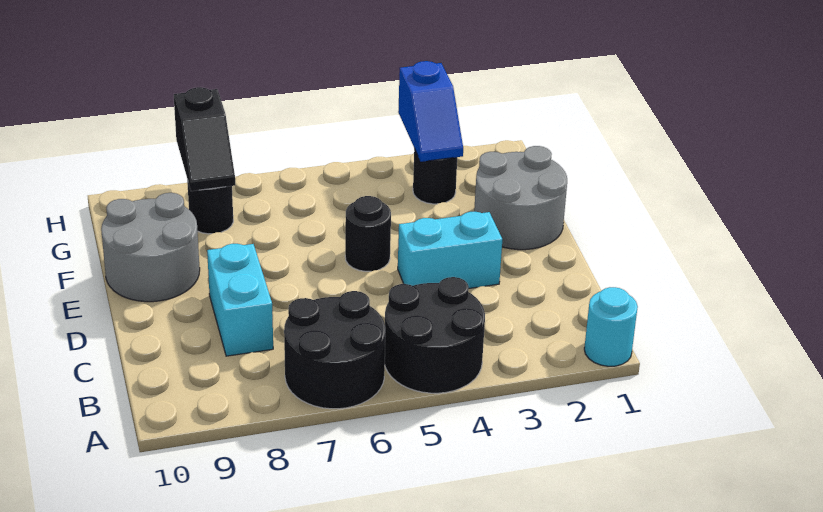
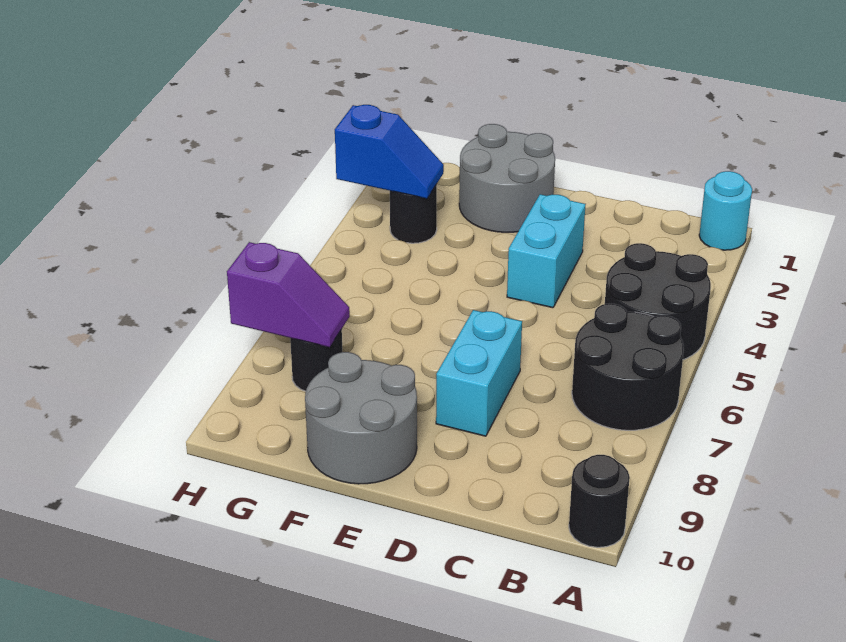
cyan brick C8:D8 level 1 -> cyan brick D7:D8 level 1
black round brick E5 level 1 -> black round brick A10 level 1
black slope G8:H8 level 2 top H -> purple slope G8:H8 level 2 top H

